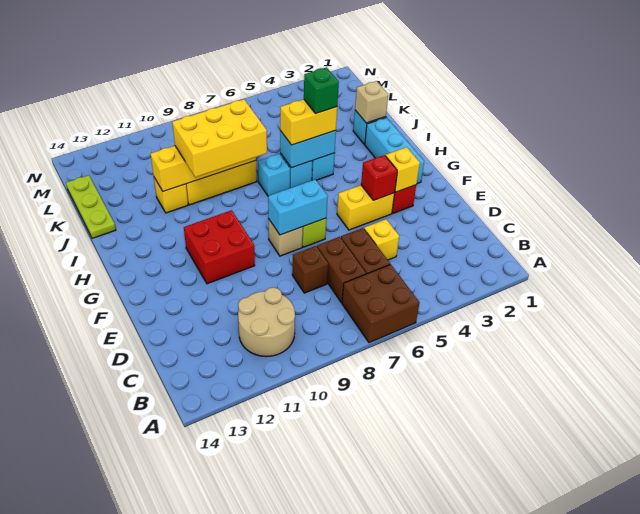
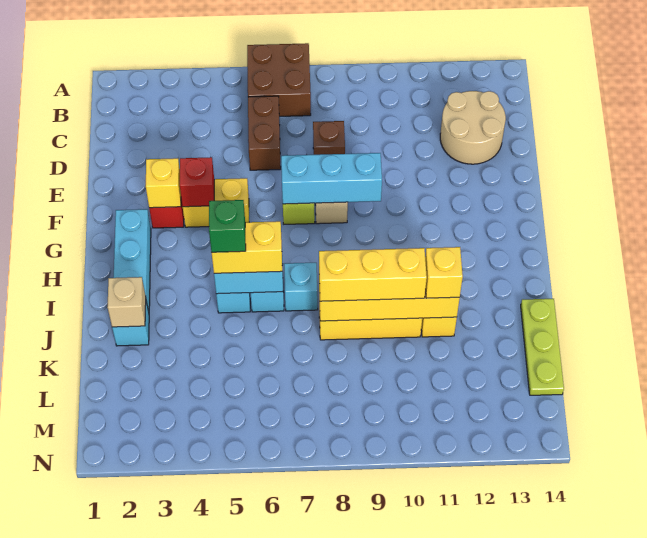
tan round brick B10:C11 level 1 -> tan round brick C12:D13 level 1
brown brick C7:D7 level 1 -> none
yellow brick D5 level 1 -> yellow brick J11 level 3
cyan brick F7:F8 level 2 -> cyan brick F7:F9 level 2
red brick F10:G11 level 1 -> none
yellow brick I8:J10 level 3 -> yellow brick J8:J10 level 3

